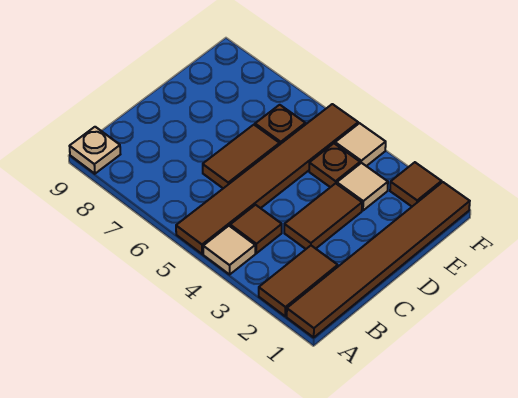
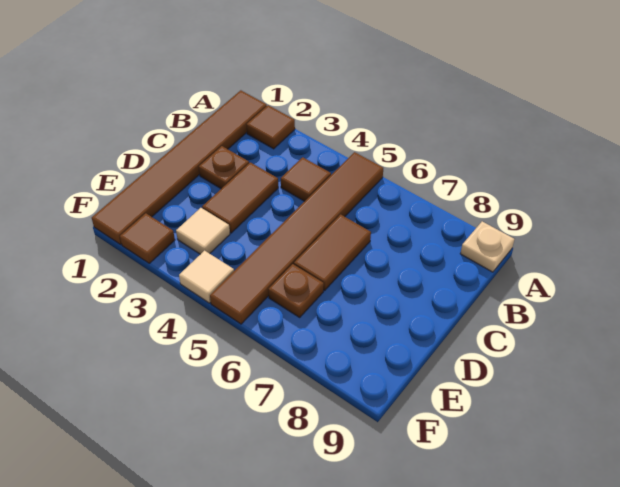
brown tile A2:B2 level 1 -> brown tile A2 level 1
tan tile A4 level 1 -> none
brown plate E4 level 1 -> brown plate C2 level 1

